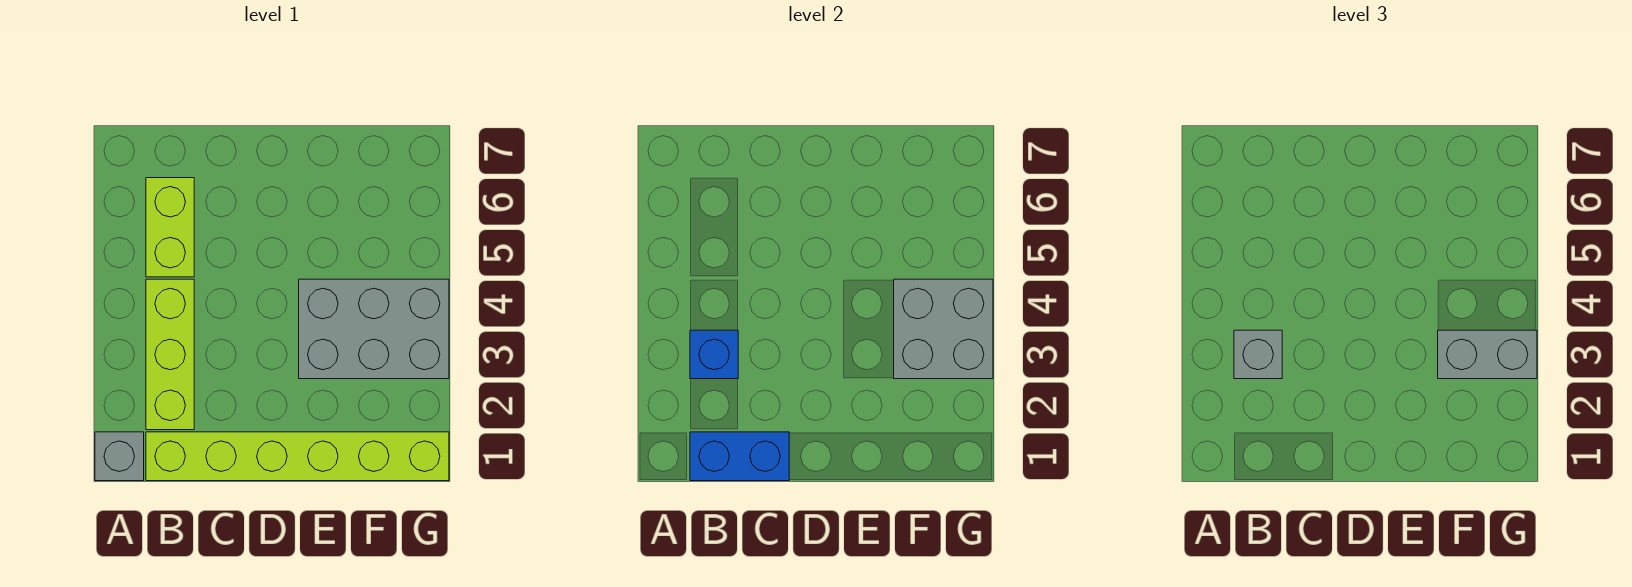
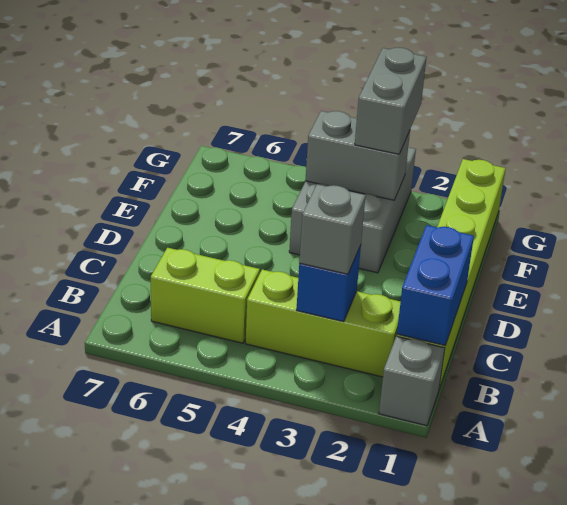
grey brick F3:G4 level 2 -> grey brick F3:F4 level 2

